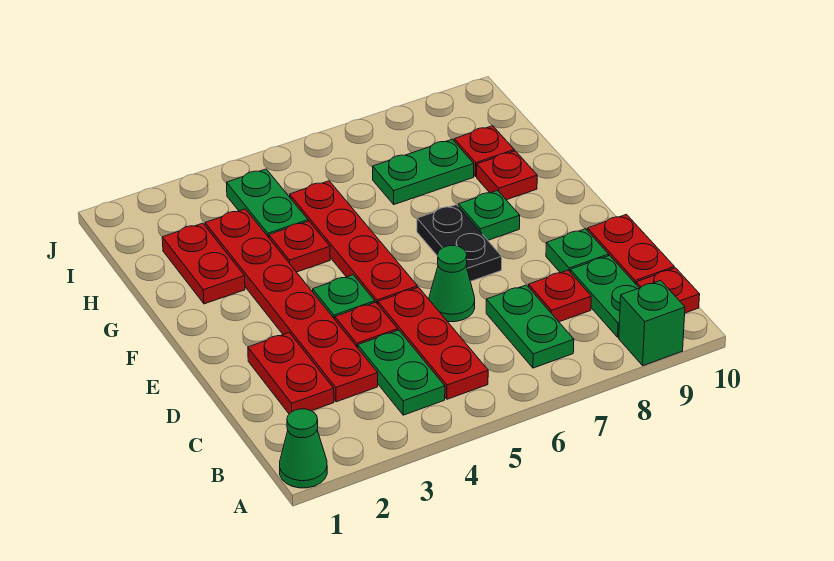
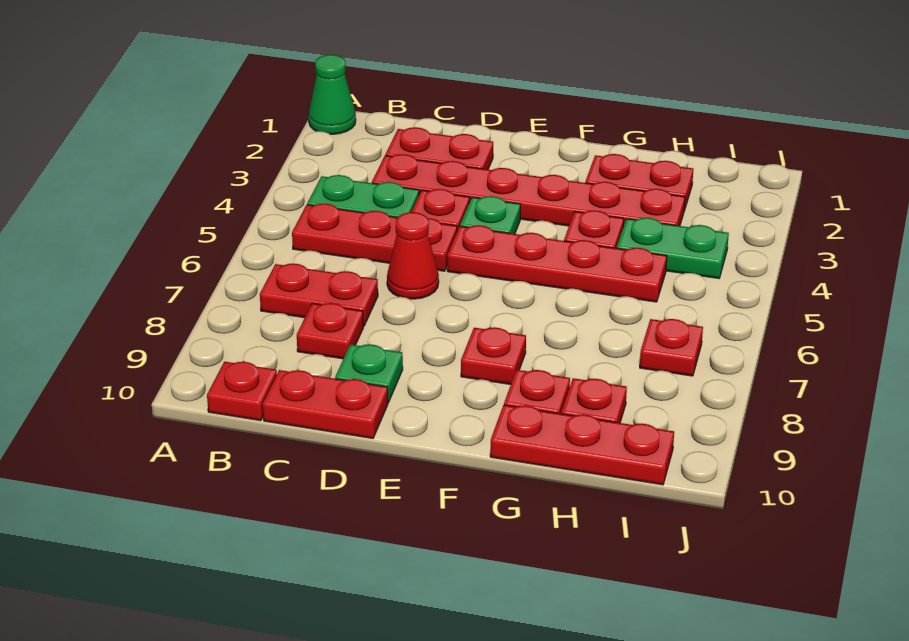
green brick A9 level 1 -> none
green plate B7:C7 level 1 -> red plate B7:C7 level 1
green plate B9:C9 level 1 -> none
green cone D6 level 1 -> red cone D6 level 1
black plate E7:F7 level 1 -> none
green plate F8 level 1 -> red plate F8 level 1
none -> red plate G10:I10 level 1
green plate H7:H8 level 1 -> none
none -> red plate I7 level 1

